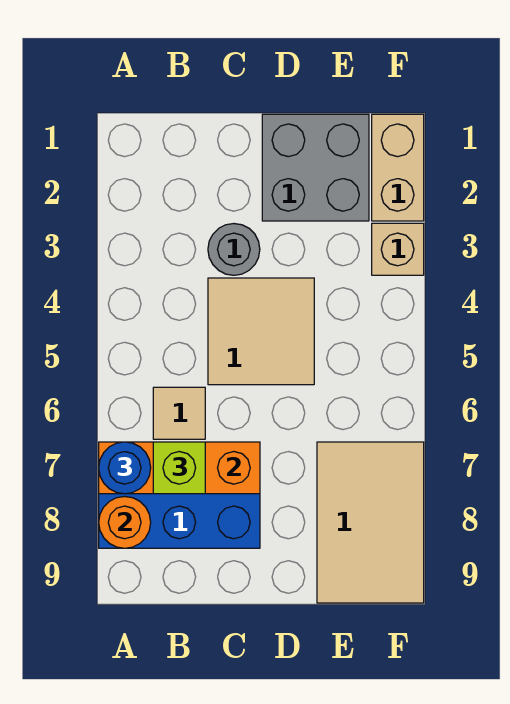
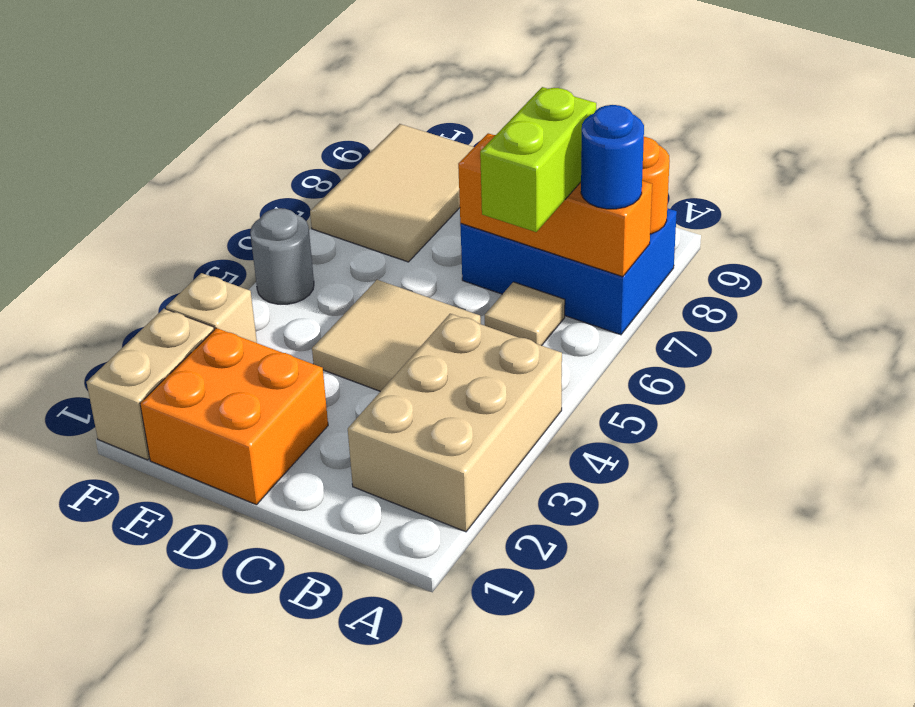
none -> tan brick A2:B4 level 1
lime brick B7 level 3 -> lime brick B6:B7 level 3
grey round brick C3 level 1 -> grey round brick F5 level 1
grey brick D1:E2 level 1 -> orange brick D1:E2 level 1

